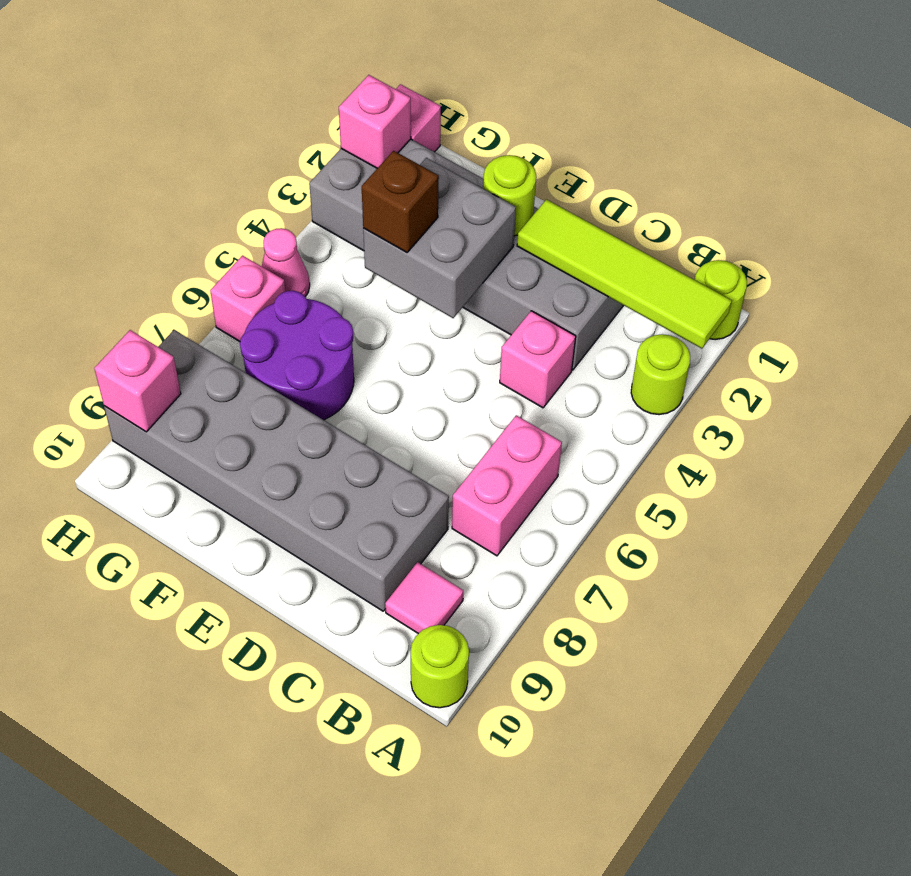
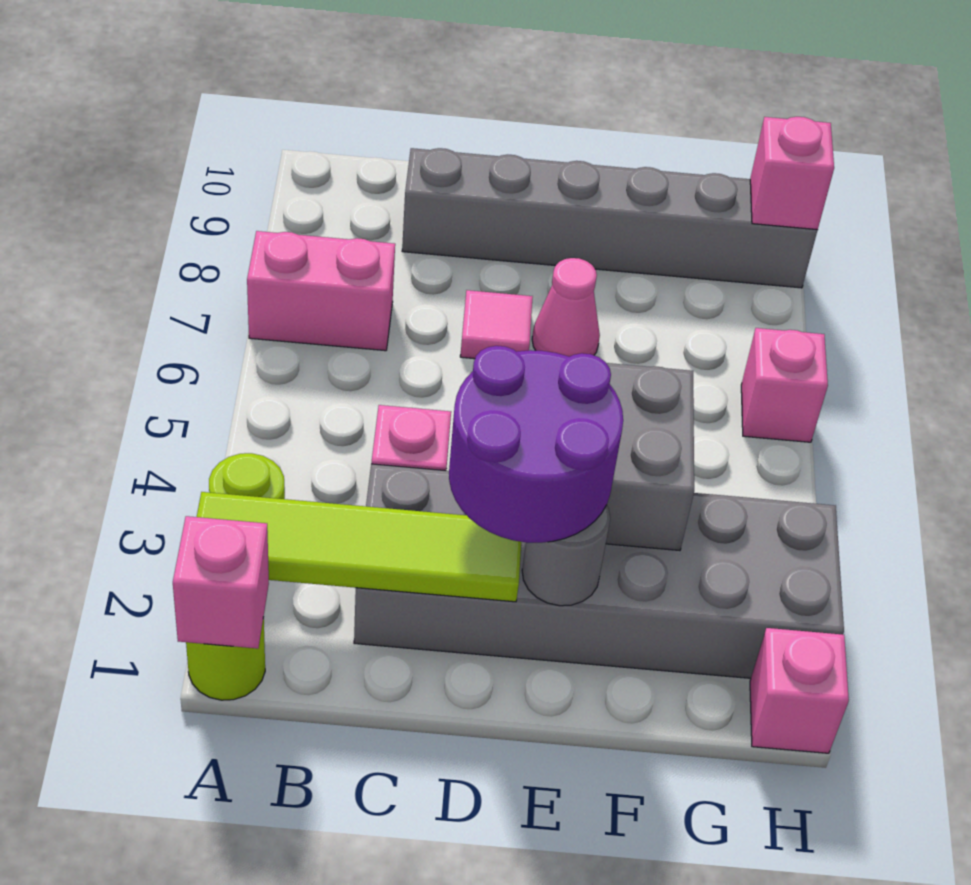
lime round brick A10 level 1 -> none
pink brick B6:B7 level 1 -> pink brick A7:B7 level 1
pink tile B9 level 1 -> pink tile D7 level 1
grey brick C8:H9 level 1 -> grey brick C9:H9 level 1
lime round brick E2 level 2 -> grey round brick E2 level 2
brown brick F4 level 3 -> none
purple round brick F6:G7 level 1 -> purple round brick D2:E3 level 3
pink brick H2 level 2 -> pink brick A1 level 2
pink cone H5 level 1 -> pink cone E7 level 1

